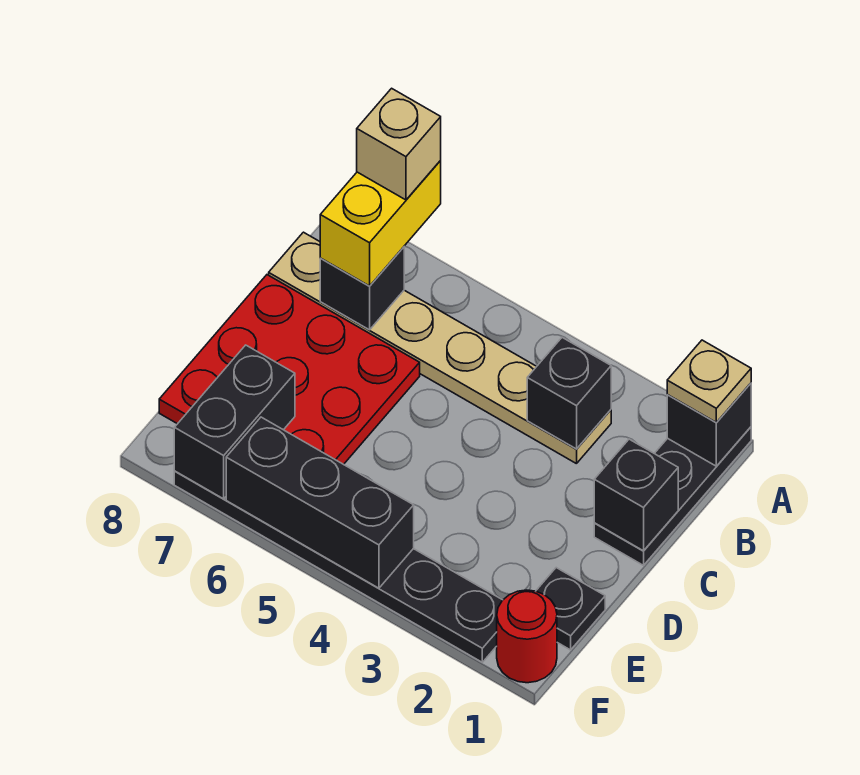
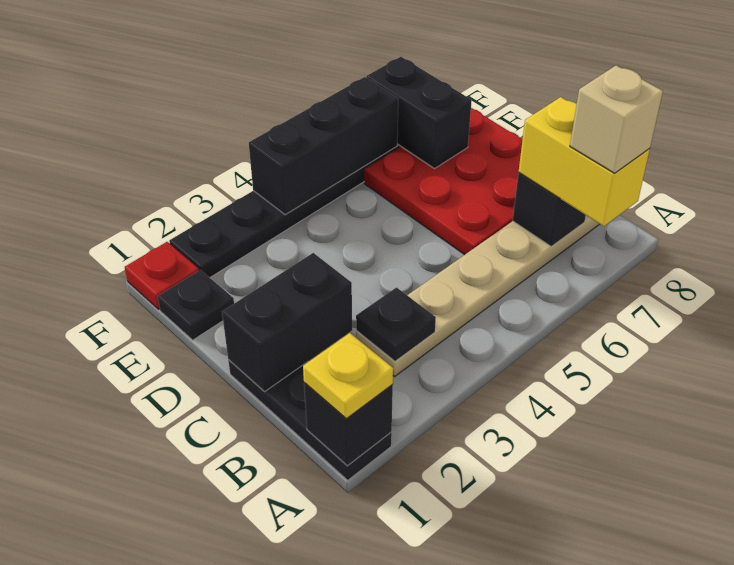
tan plate A1 level 3 -> yellow plate A1 level 3
black brick B3 level 2 -> black plate B3 level 2
black brick C1 level 2 -> black brick C1:C2 level 2
red round brick F1 level 1 -> red plate F1 level 1

